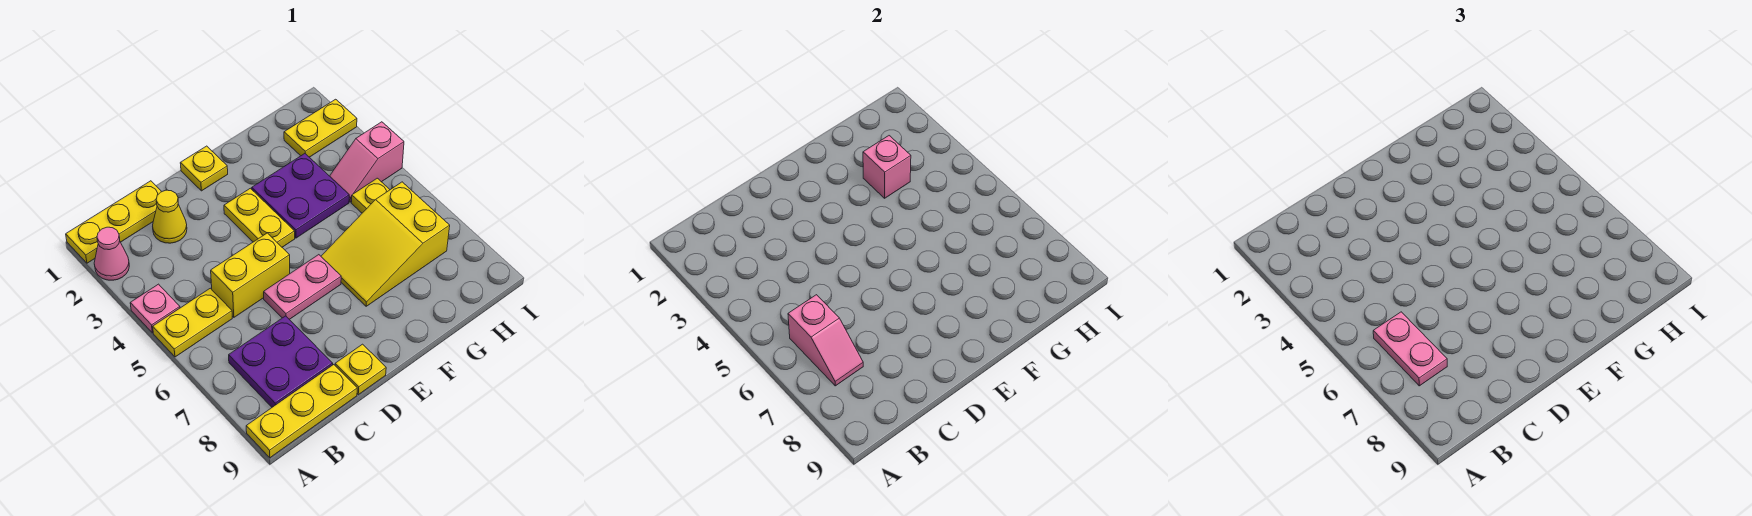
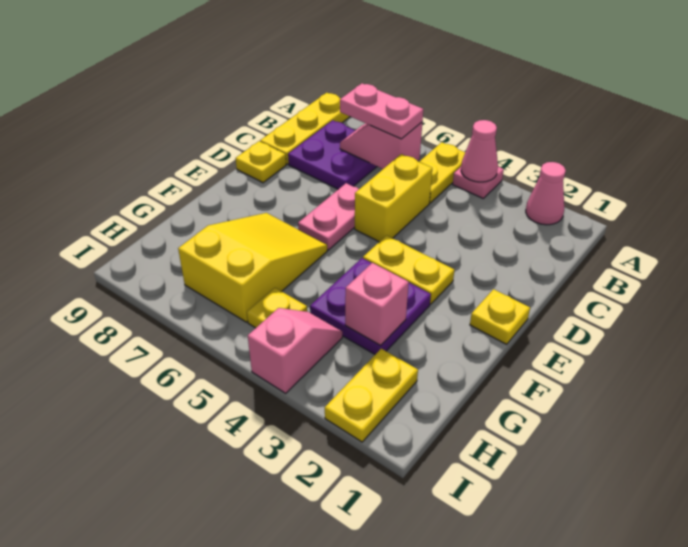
yellow plate A1:C1 level 1 -> none
none -> pink cone A4 level 2
yellow cone C2 level 1 -> none

